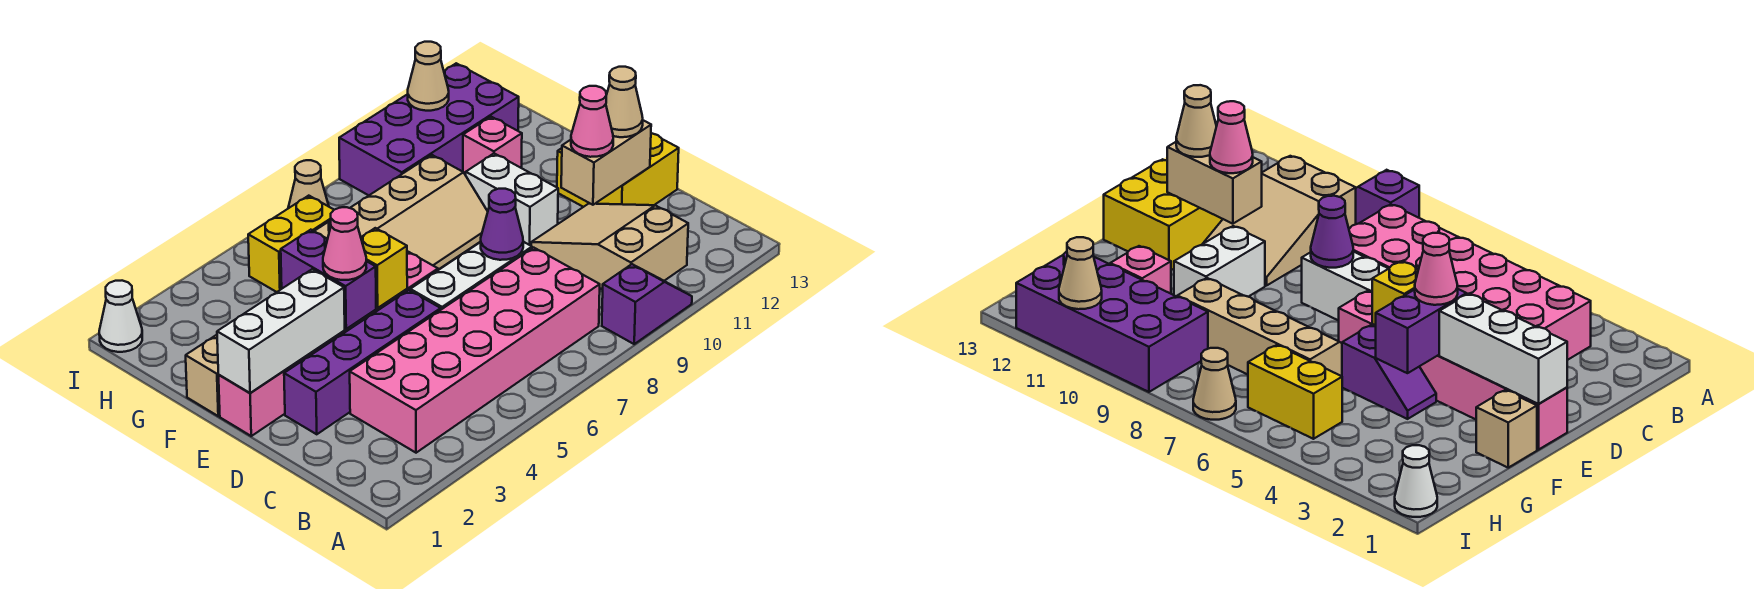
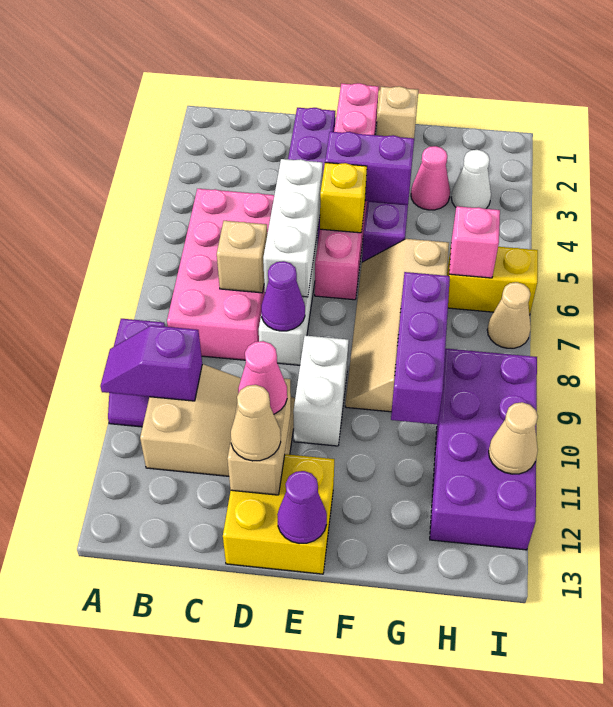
none -> purple slope A10:B10 level 2 top B
pink brick B3:C8 level 1 -> pink brick B5:C8 level 1
none -> tan brick C7 level 2
white brick E1:E3 level 2 -> white brick D5:D7 level 2
pink cone E4 level 3 -> pink cone G3 level 1
white brick E10:F10 level 1 -> white brick E9:E10 level 1
none -> purple cone E13 level 2
none -> purple brick G8:G10 level 2
pink brick G11 level 1 -> pink brick H6 level 2
yellow brick H5:H6 level 1 -> yellow brick H6:I6 level 1
white cone I1 level 1 -> white cone H3 level 1

